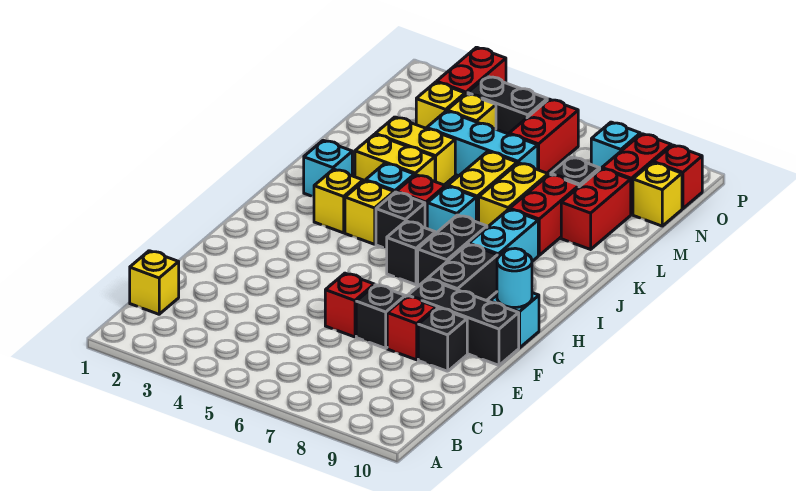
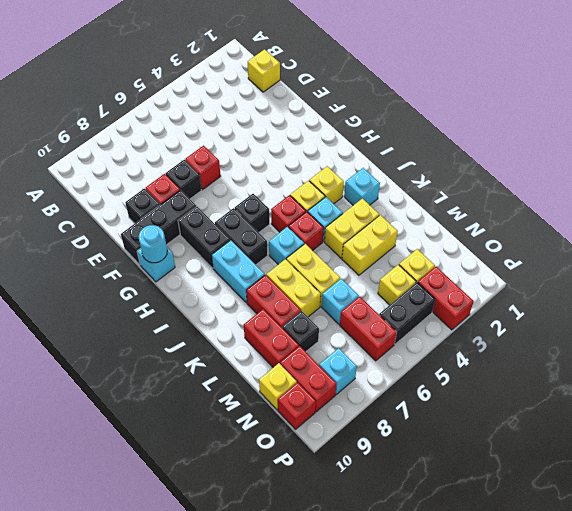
black brick I5 level 1 -> red brick I5 level 1
cyan brick M4:M6 level 1 -> cyan brick M6 level 1

